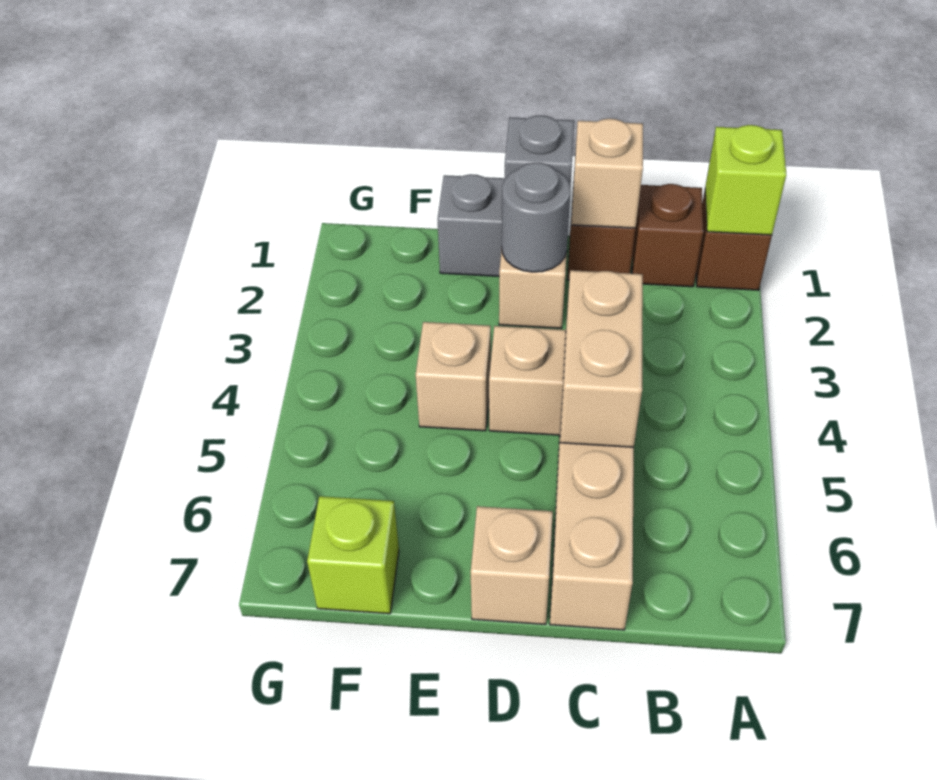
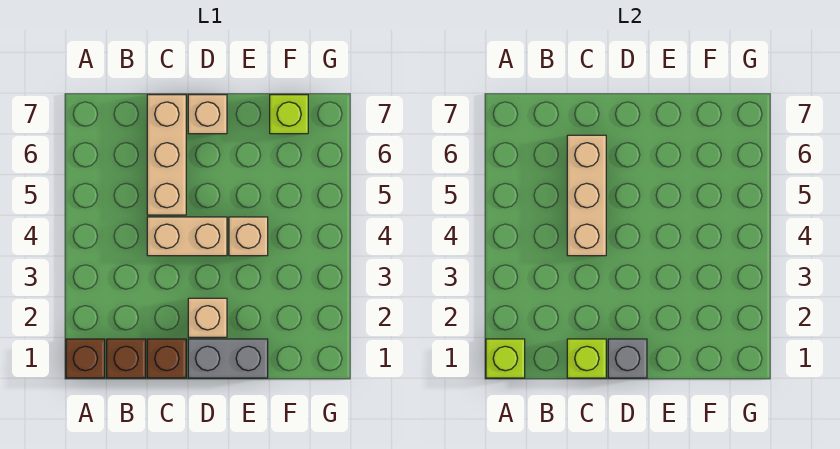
tan brick C1 level 2 -> lime brick C1 level 2
tan brick C4:C5 level 2 -> tan brick C4:C6 level 2
grey round brick D2 level 2 -> none

